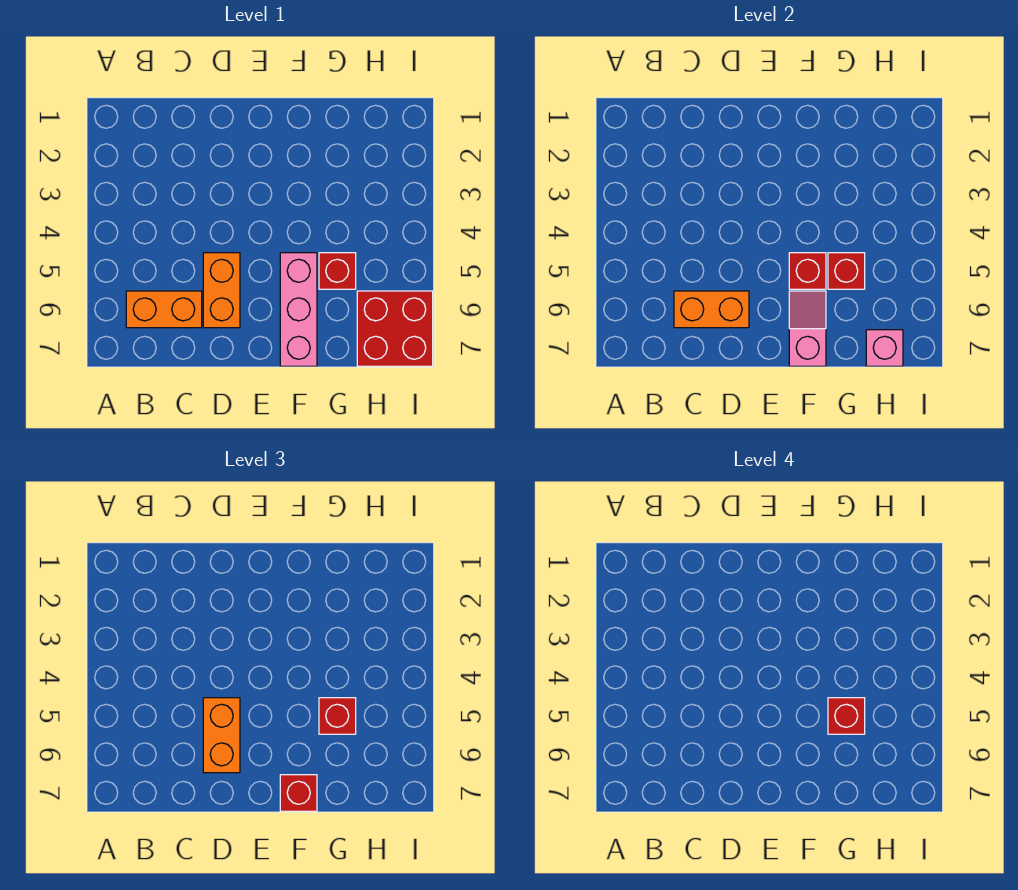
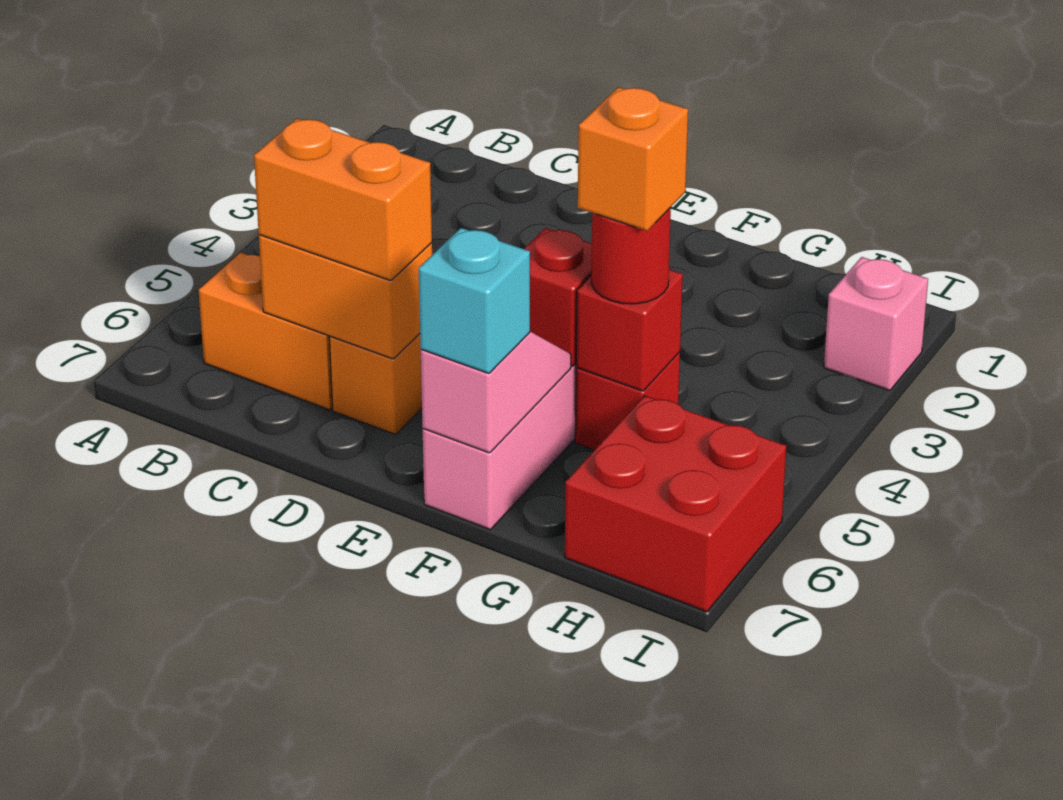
orange brick D5:D6 level 3 -> orange brick C6:D6 level 3
red brick F7 level 3 -> cyan brick F7 level 3
red brick G5 level 3 -> red round brick G5 level 3
red brick G5 level 4 -> orange brick G5 level 4
pink brick H7 level 2 -> pink brick I2 level 1

